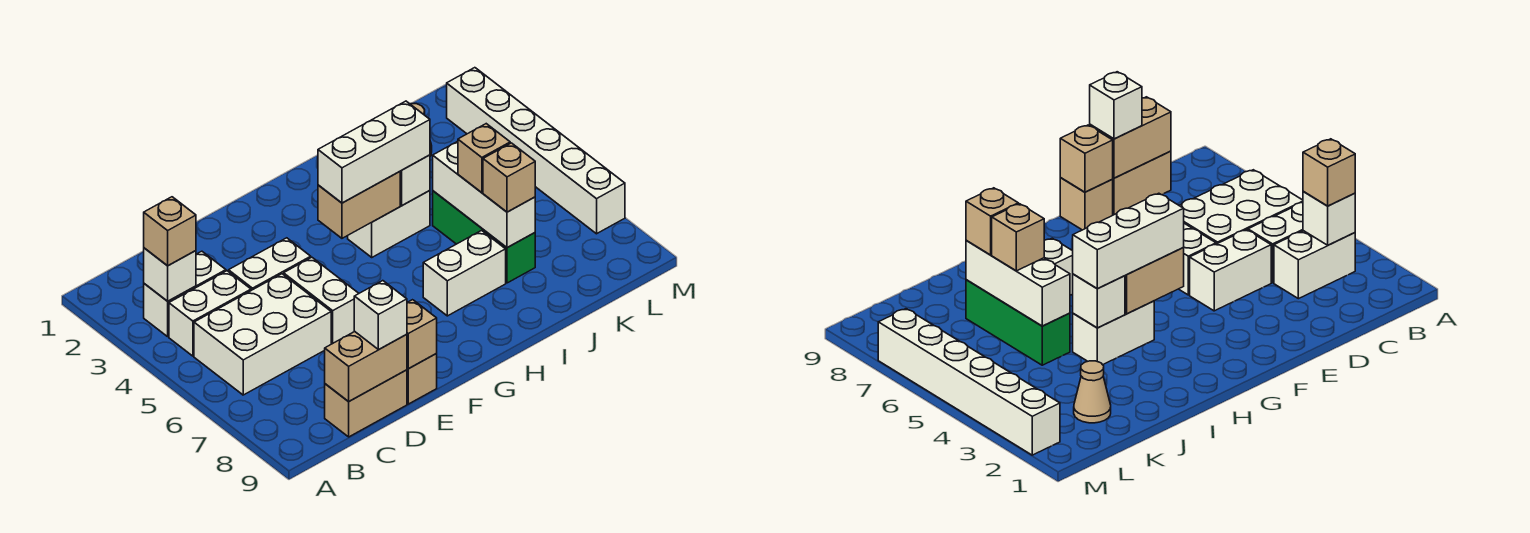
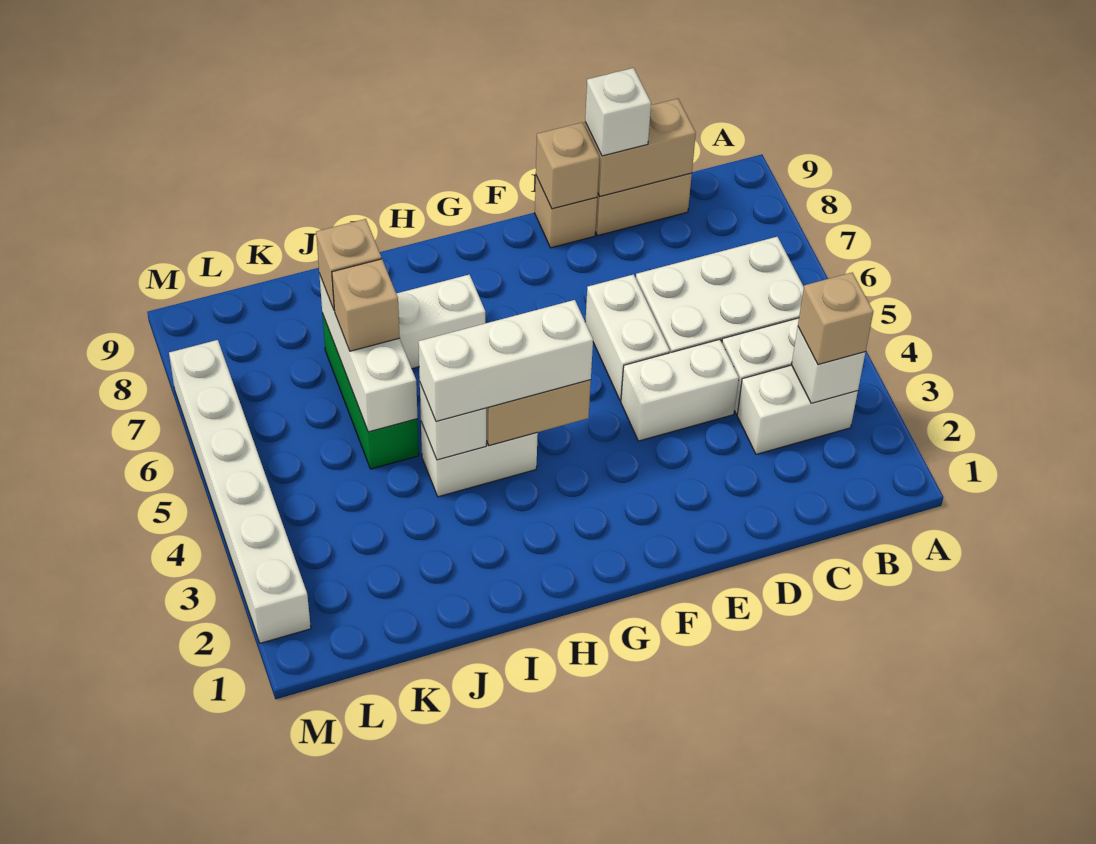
tan cone K2 level 1 -> none

